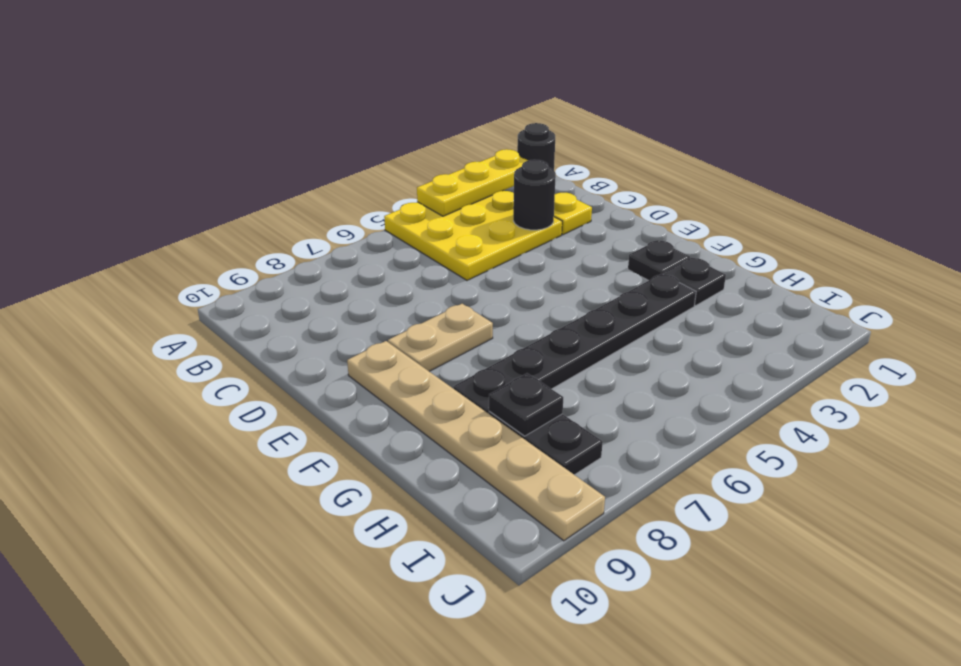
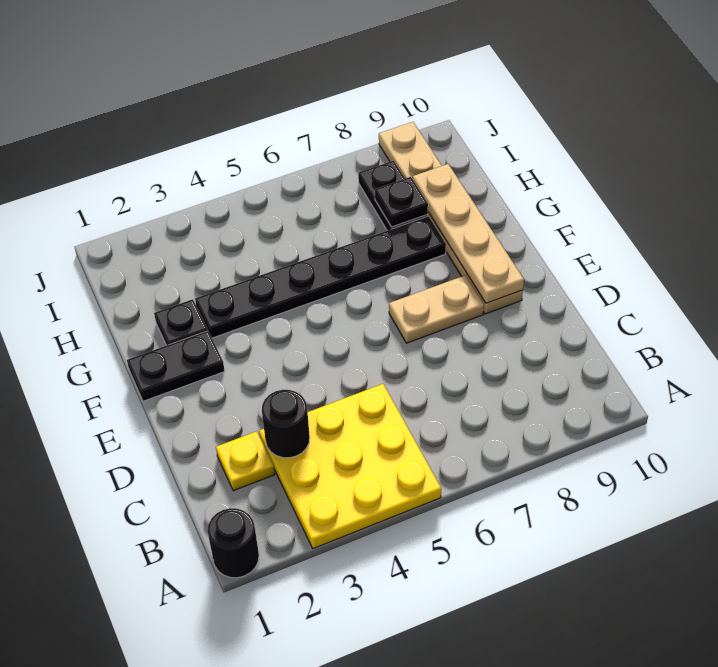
yellow plate A2:A4 level 2 -> none
none -> tan plate E9:H9 level 2
black plate F2 level 1 -> black plate F1:F2 level 1

